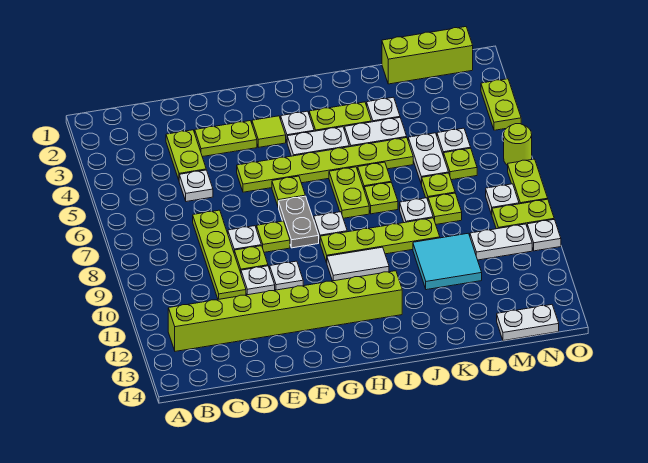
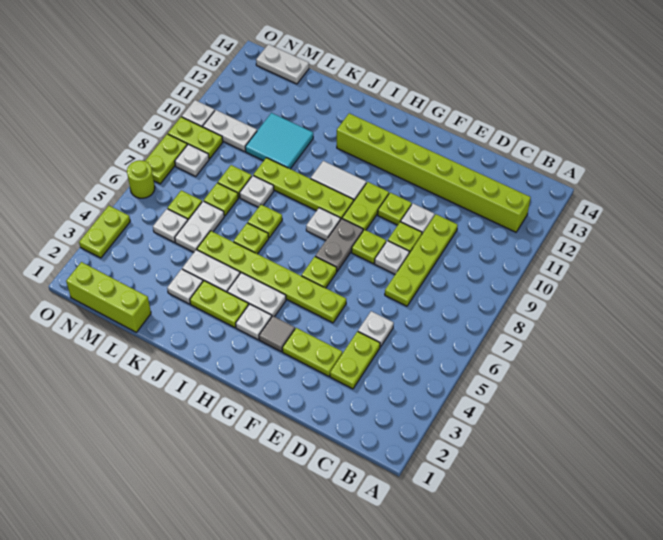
white plate F10 level 1 -> lime plate F10 level 1
lime tile G3 level 1 -> grey tile G3 level 1
lime plate I6:I7 level 1 -> lime plate G9:G10 level 1

